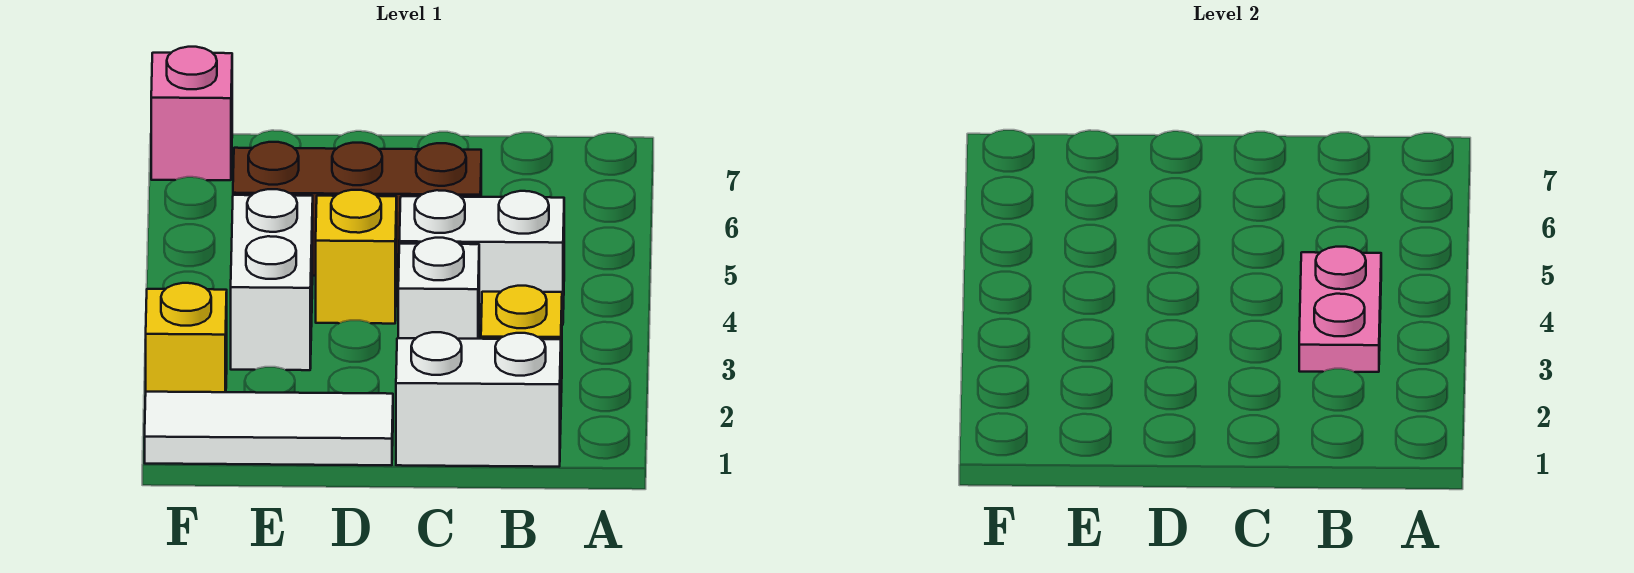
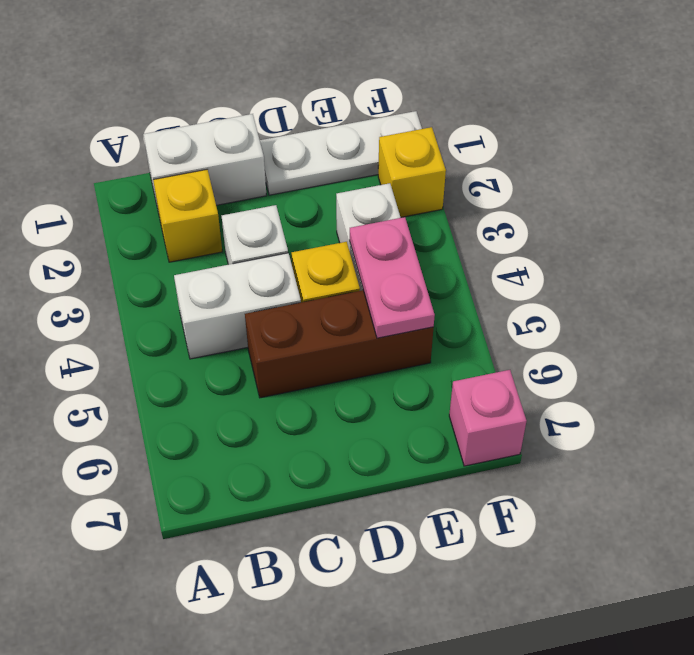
pink plate B3:B4 level 2 -> pink plate E4:E5 level 2
white tile D1:F1 level 1 -> white plate D1:F1 level 1

